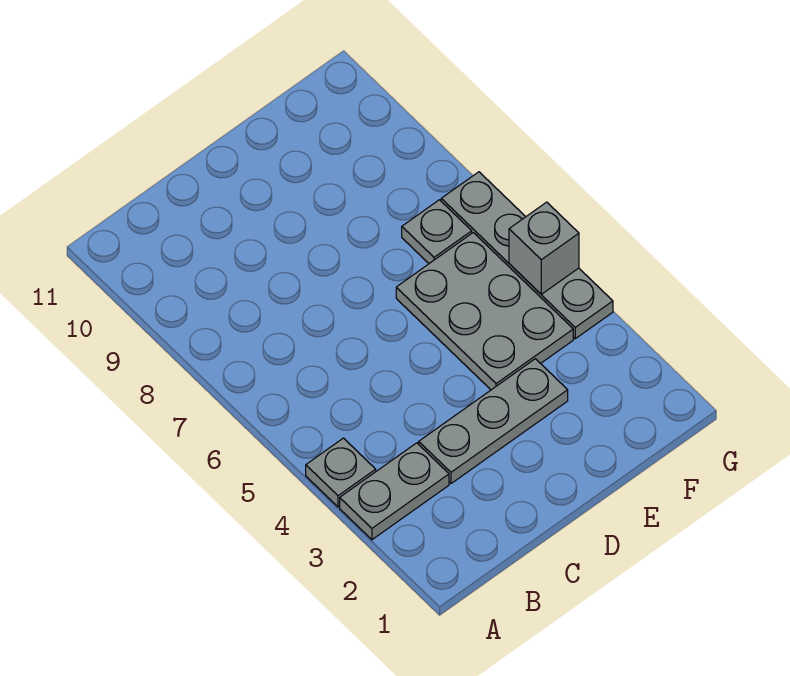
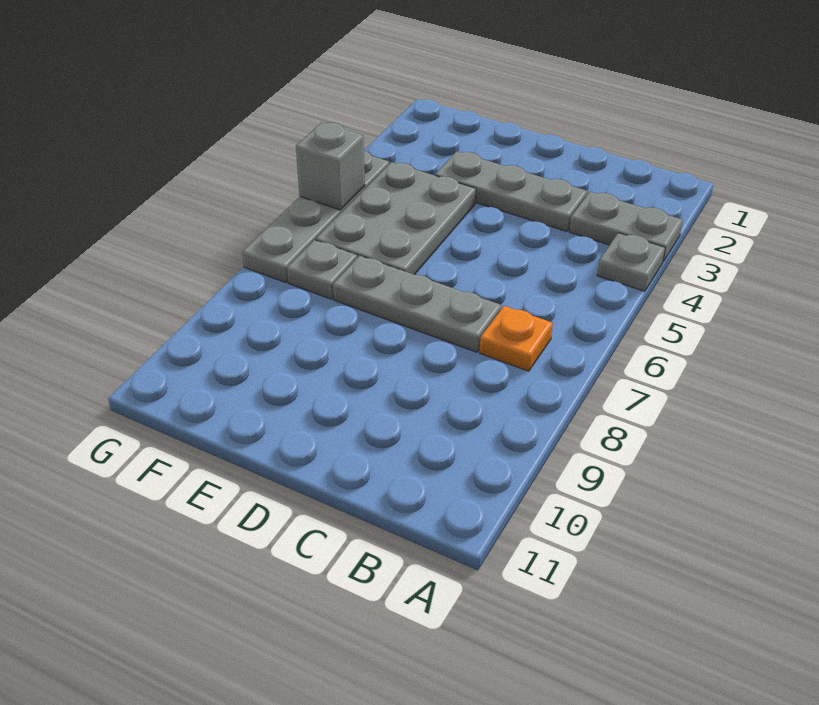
none -> orange plate B7 level 1
none -> grey plate C7:E7 level 1

